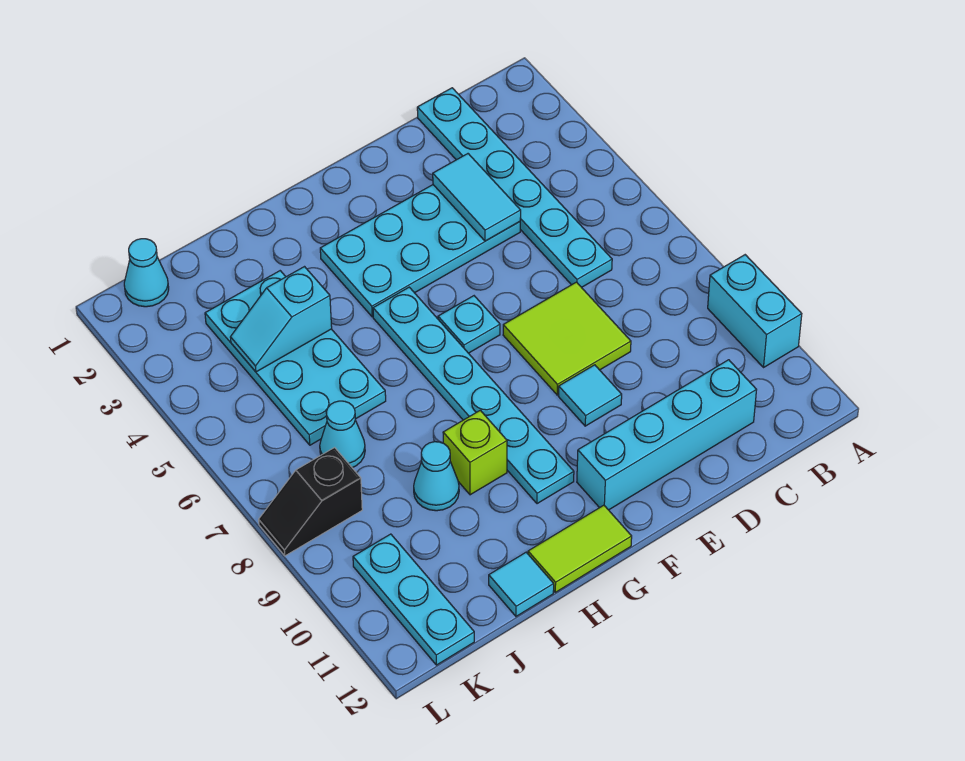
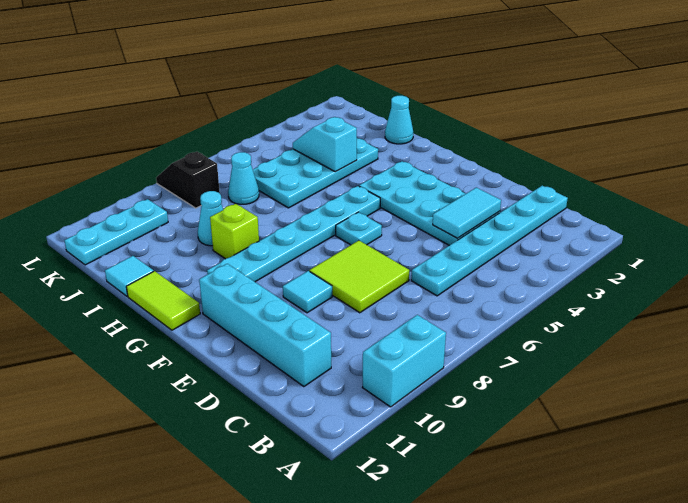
cyan cone K1 level 1 -> cyan cone I1 level 1

